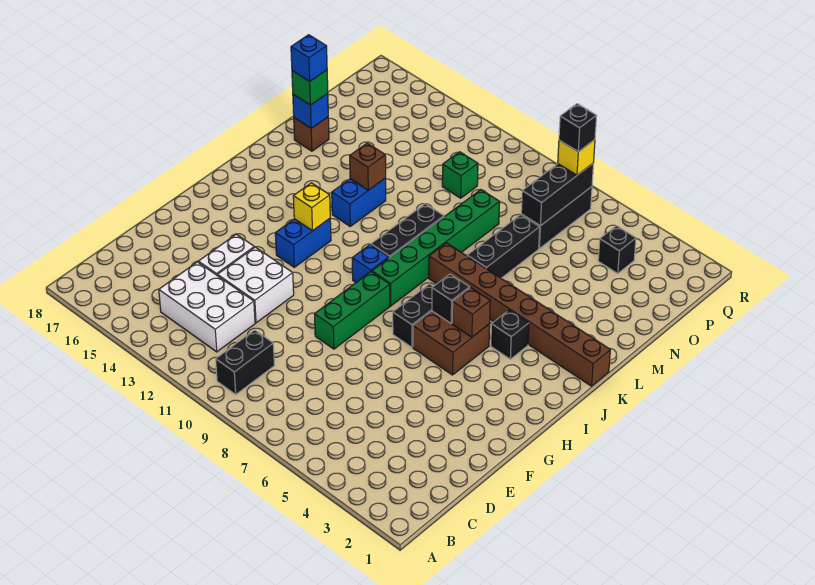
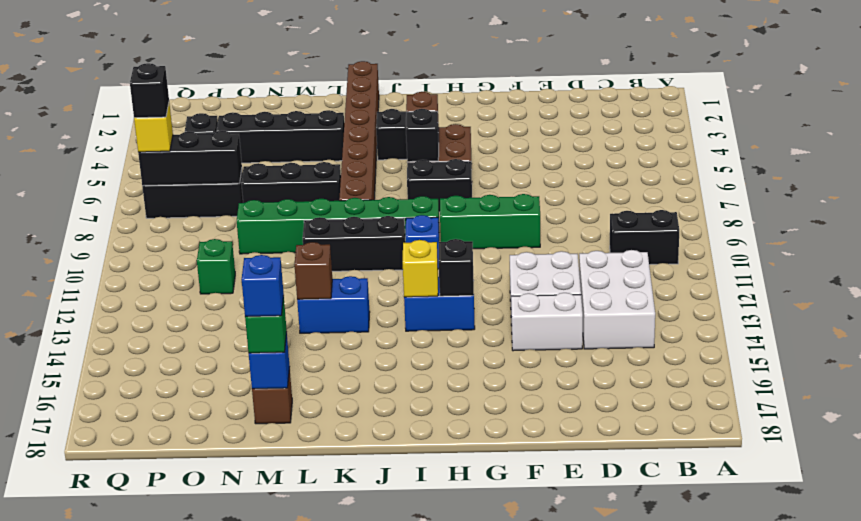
none -> black brick H13 level 2
none -> black brick L4:O4 level 1

